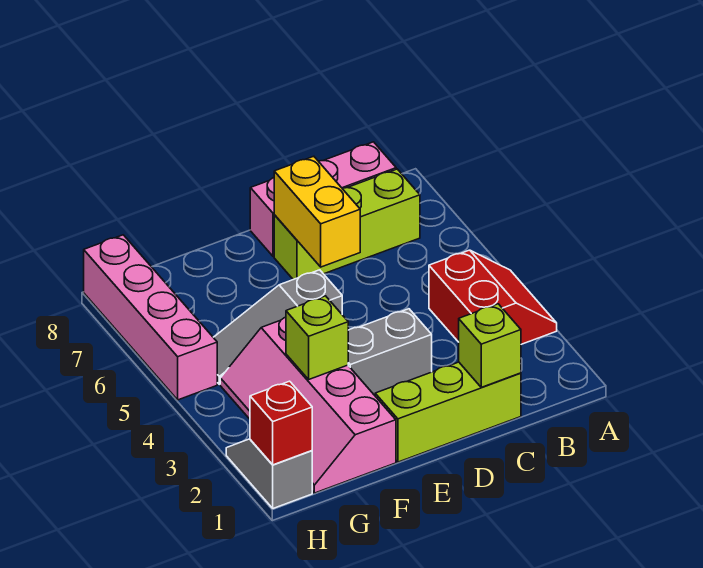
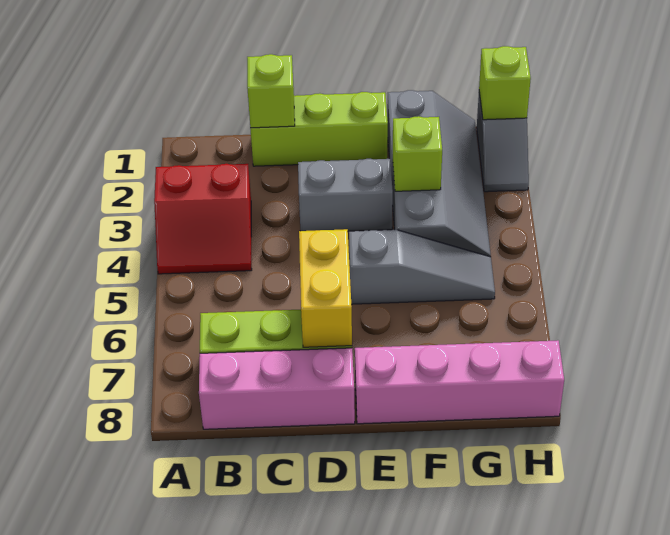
red slope A3:B4 level 1 top B -> red slope A3:B4 level 1 top 3
pink slope F1:G4 level 1 top F -> grey slope F1:G4 level 1 top F
red brick H1 level 2 -> lime brick H1 level 2
pink brick H5:H8 level 1 -> pink brick E8:H8 level 1

